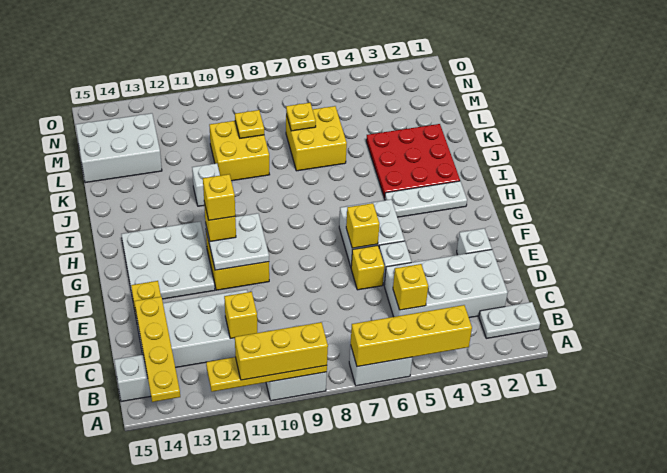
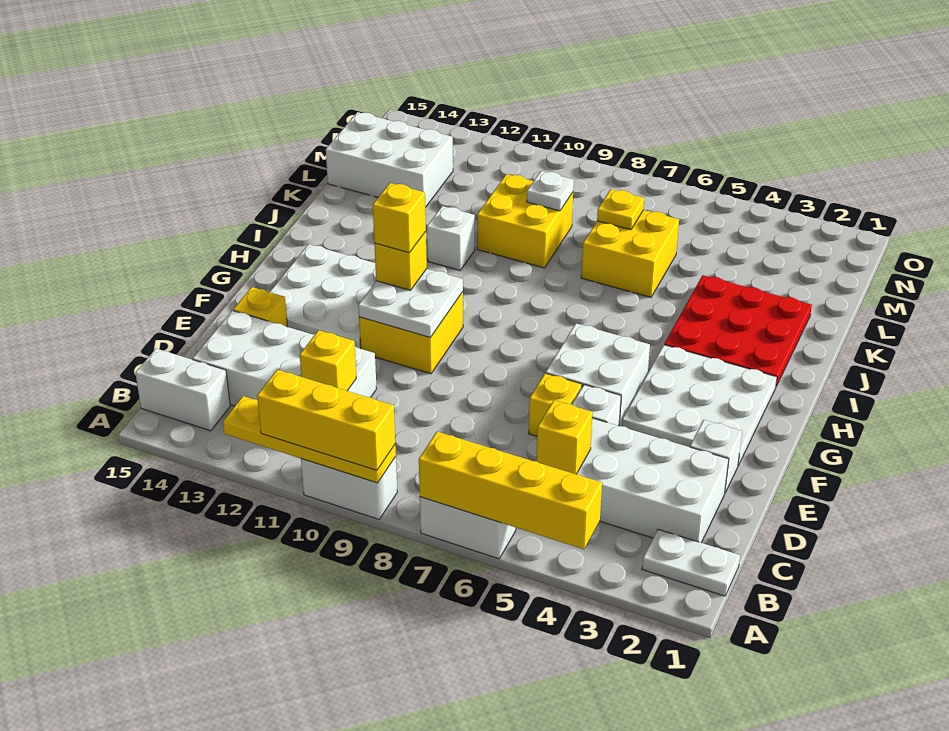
yellow plate A14:D14 level 2 -> none
yellow brick F6 level 2 -> none
white plate H2:H4 level 1 -> white plate F2:H4 level 1
yellow plate L9 level 2 -> white plate L9 level 2

